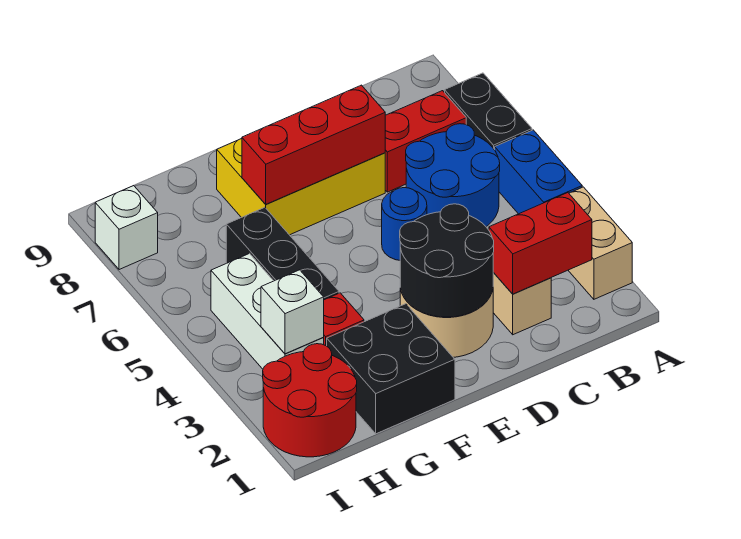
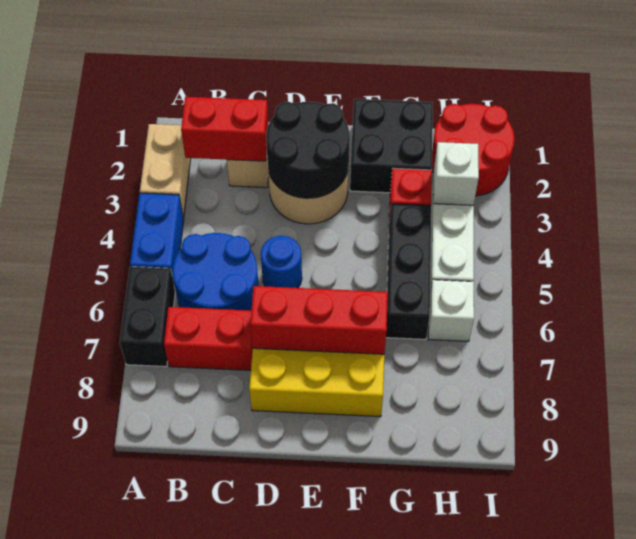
white brick I8 level 1 -> white brick H6 level 1

